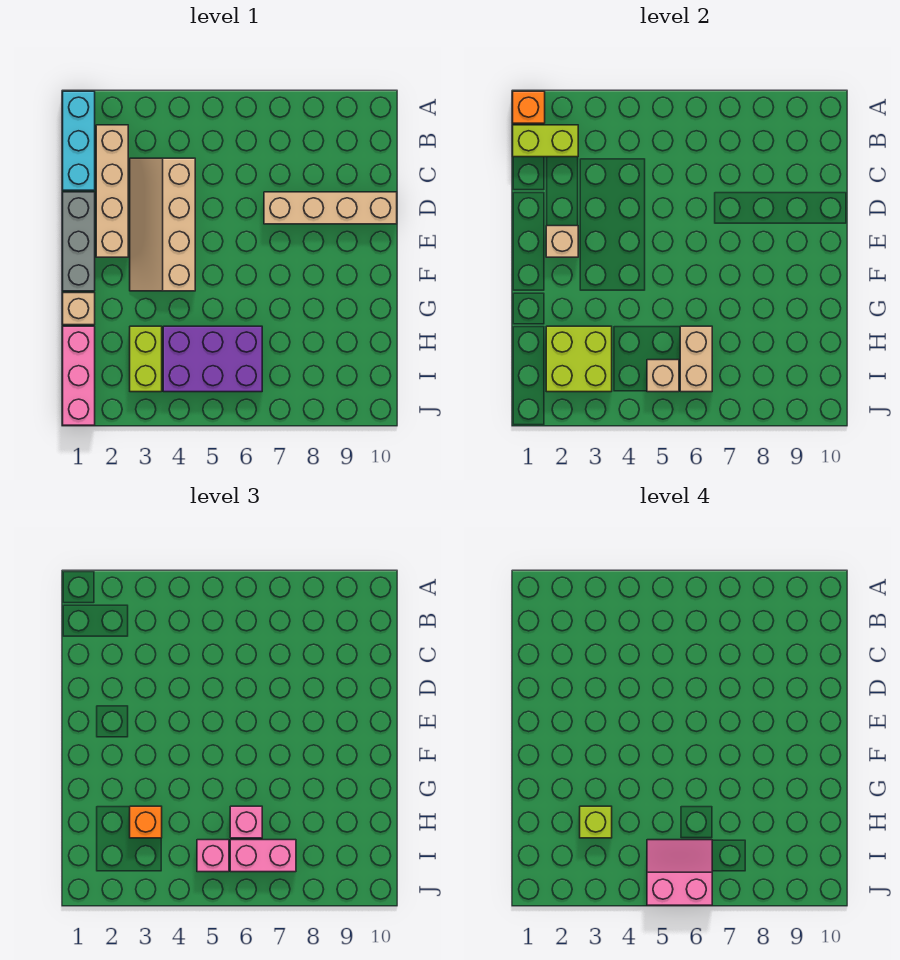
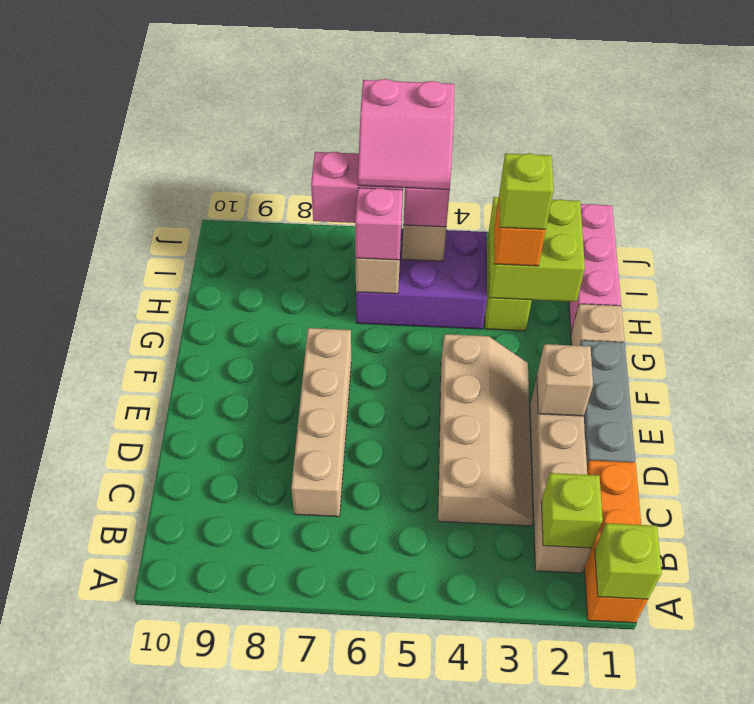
cyan brick A1:C1 level 1 -> orange brick A1:C1 level 1
orange brick A1 level 2 -> lime brick A1 level 2
lime brick B1:B2 level 2 -> lime brick B2 level 2
tan brick D7:D10 level 1 -> tan brick C7:F7 level 1

